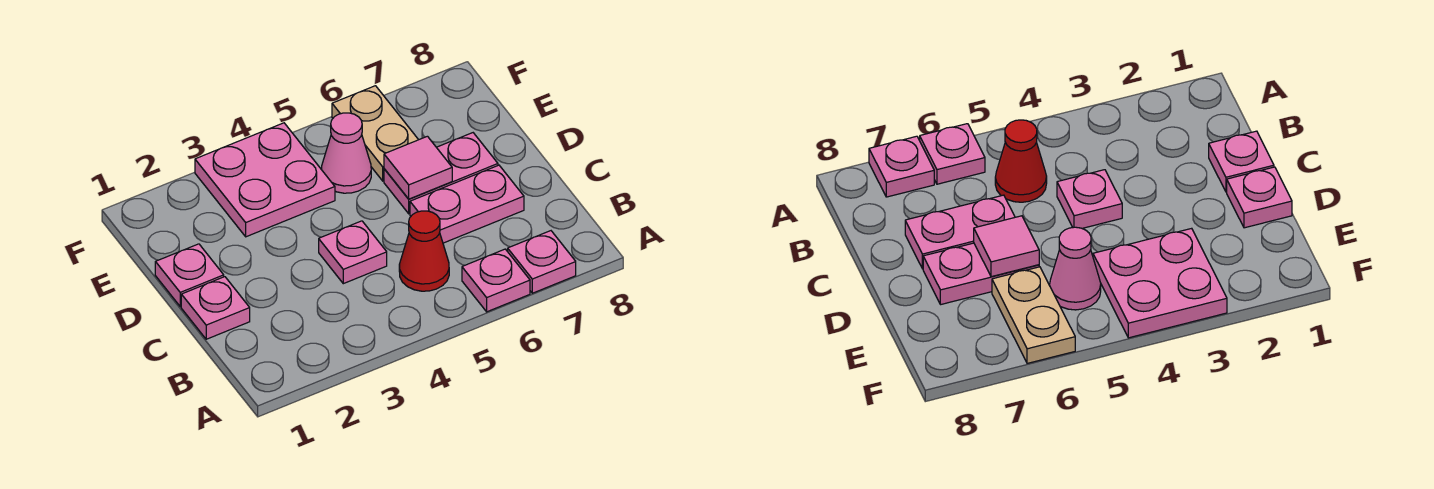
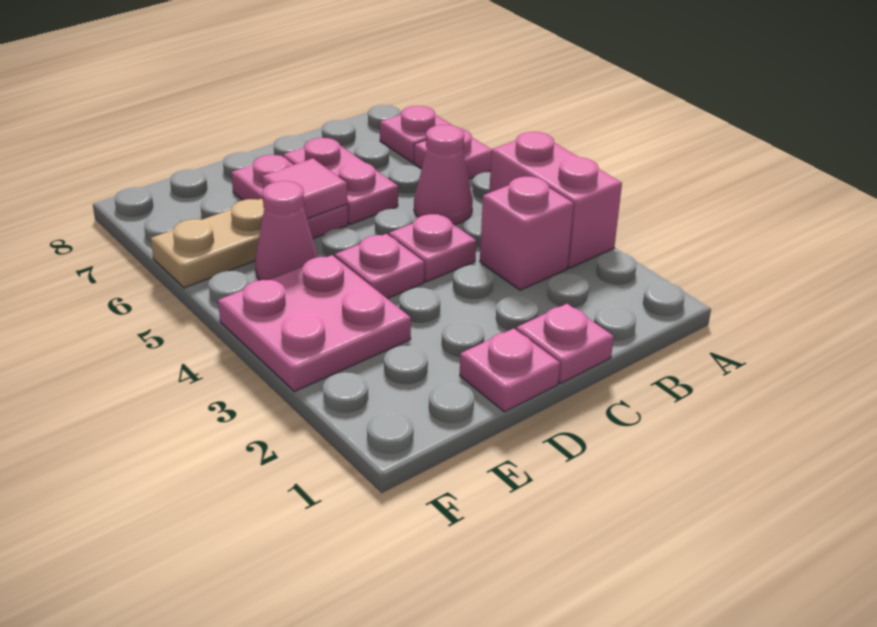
none -> pink brick A3:A4 level 1
none -> pink brick B3 level 1
red cone B5 level 1 -> pink cone B5 level 1
none -> pink plate D4 level 1

